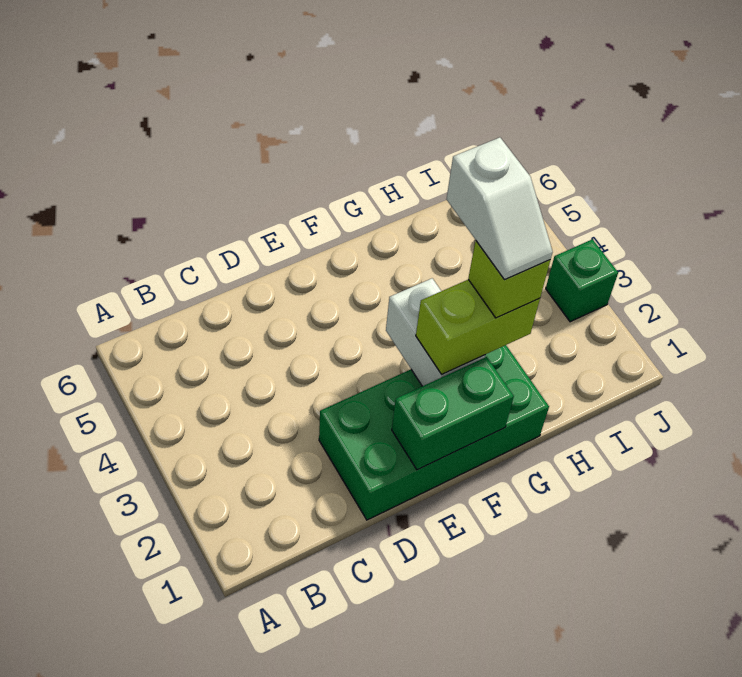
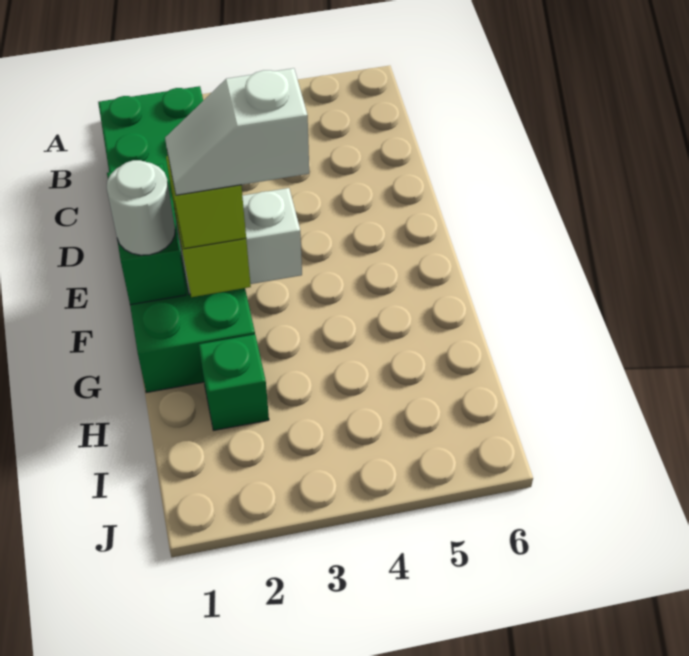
green brick D1:G2 level 1 -> green brick B1:G2 level 1
none -> white round brick F1 level 3
green brick J3 level 1 -> green brick H2 level 1

